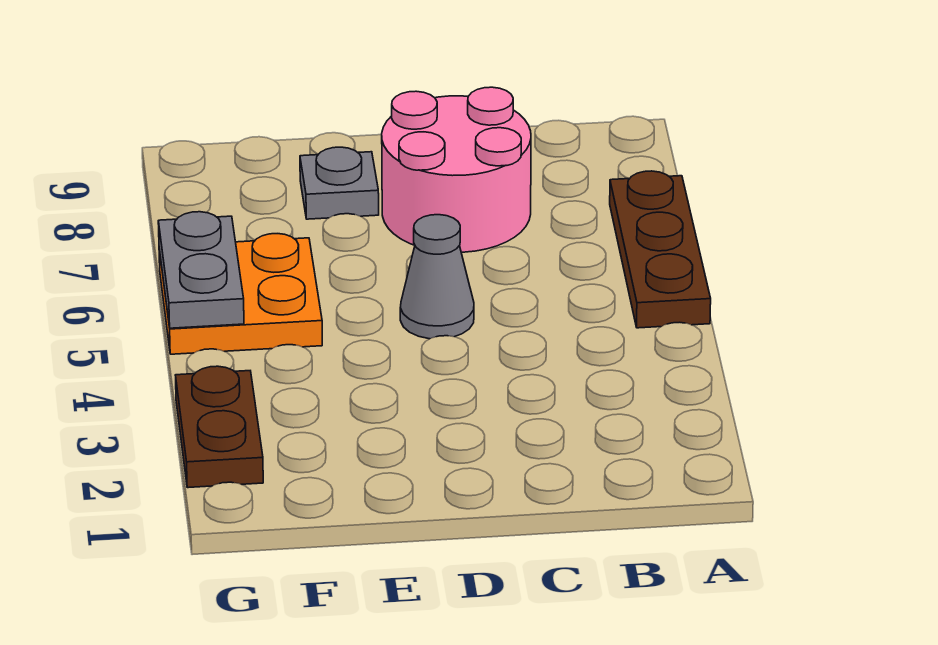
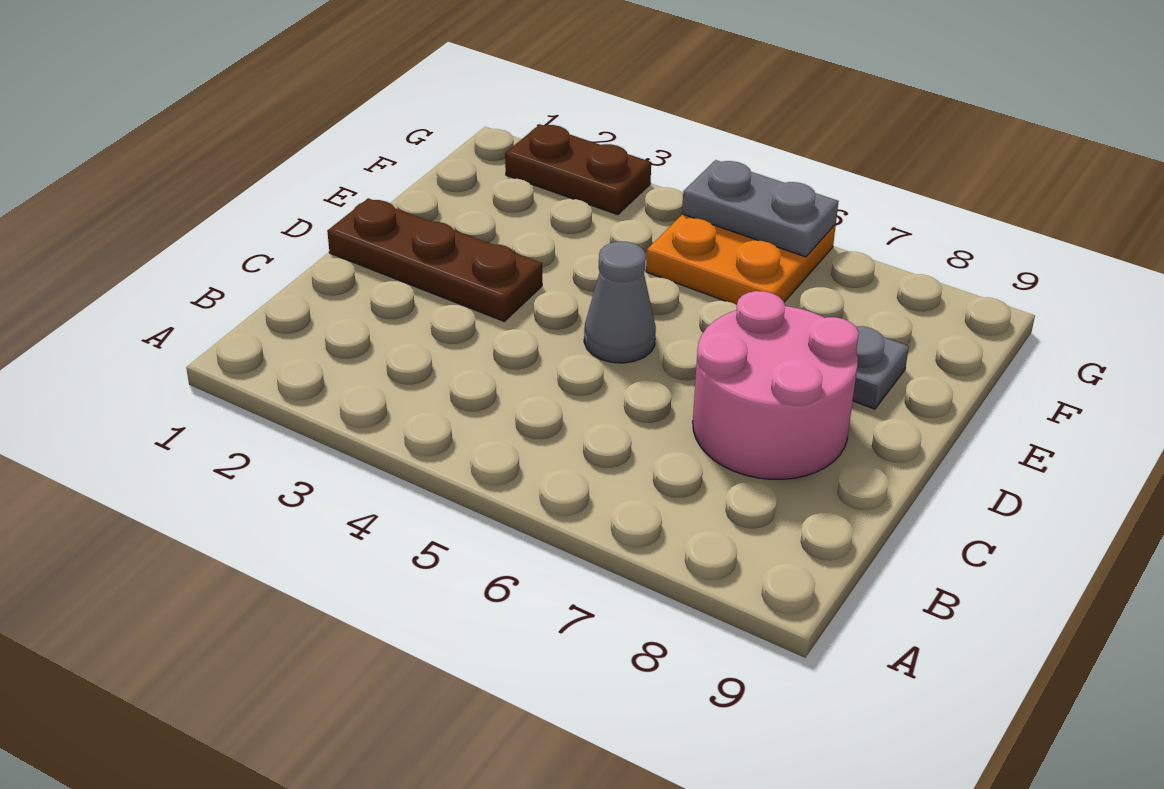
brown plate A5:A7 level 1 -> brown plate D1:D3 level 1

